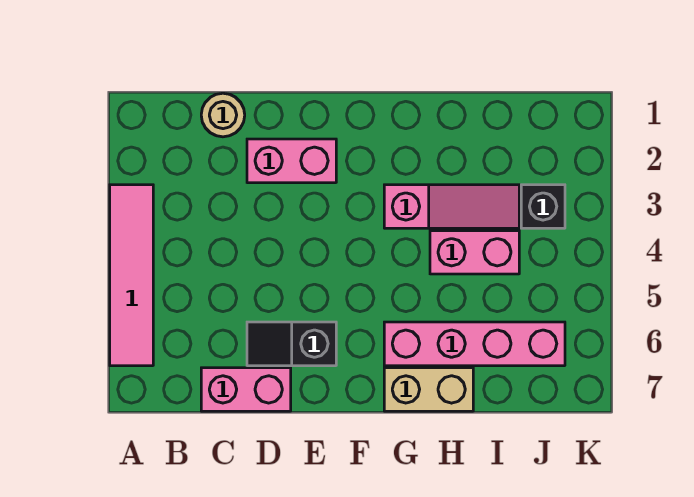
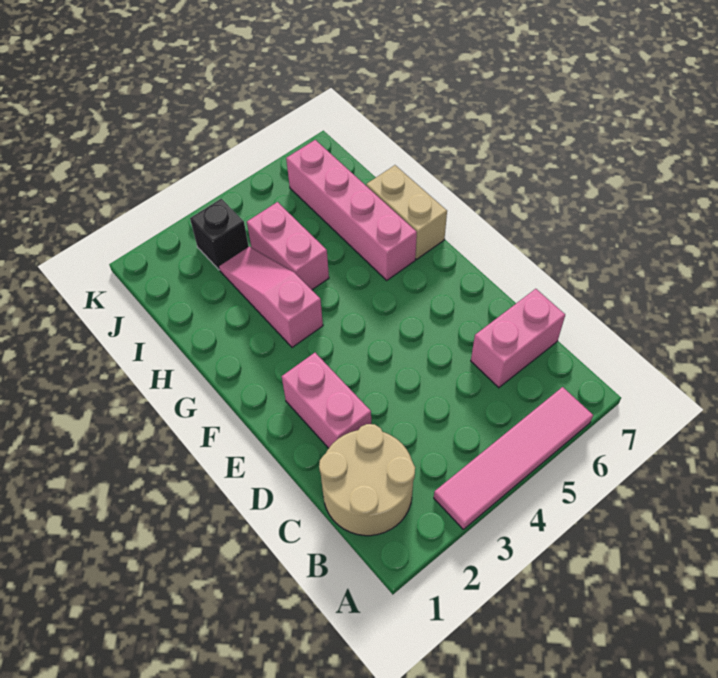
tan round brick C1 level 1 -> tan round brick B1:C2 level 1
pink brick C7:D7 level 1 -> pink brick C6:C7 level 1
black slope D6:E6 level 1 top E -> none

